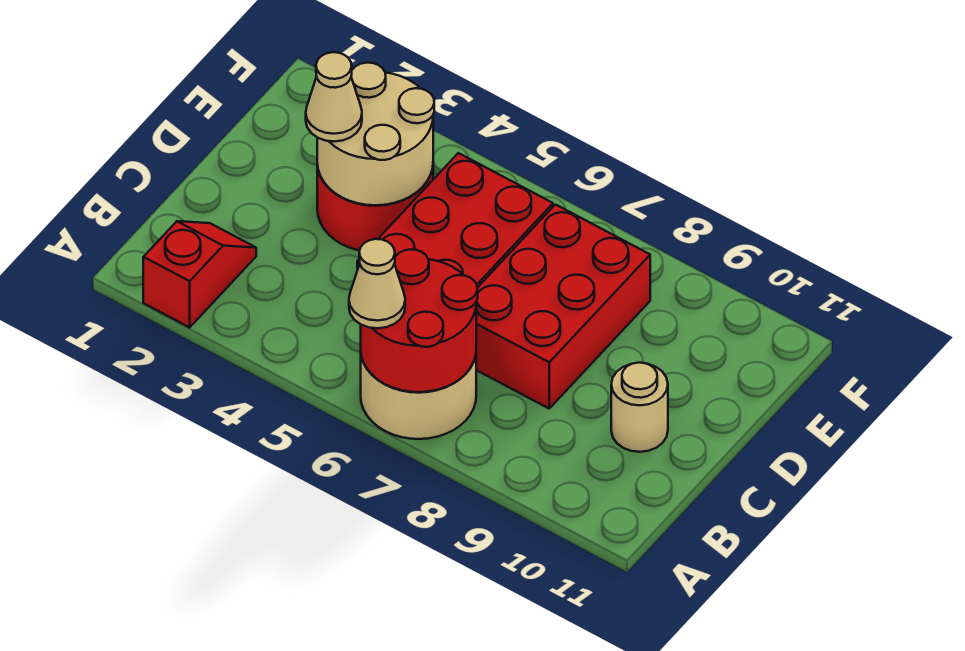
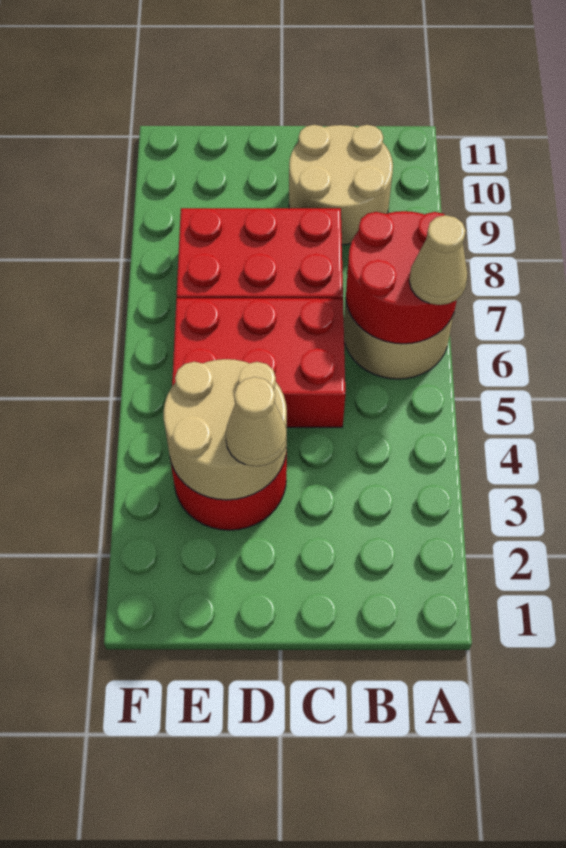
red slope A2:B2 level 1 top A -> none
tan round brick C10 level 1 -> tan round brick B9:C10 level 1

